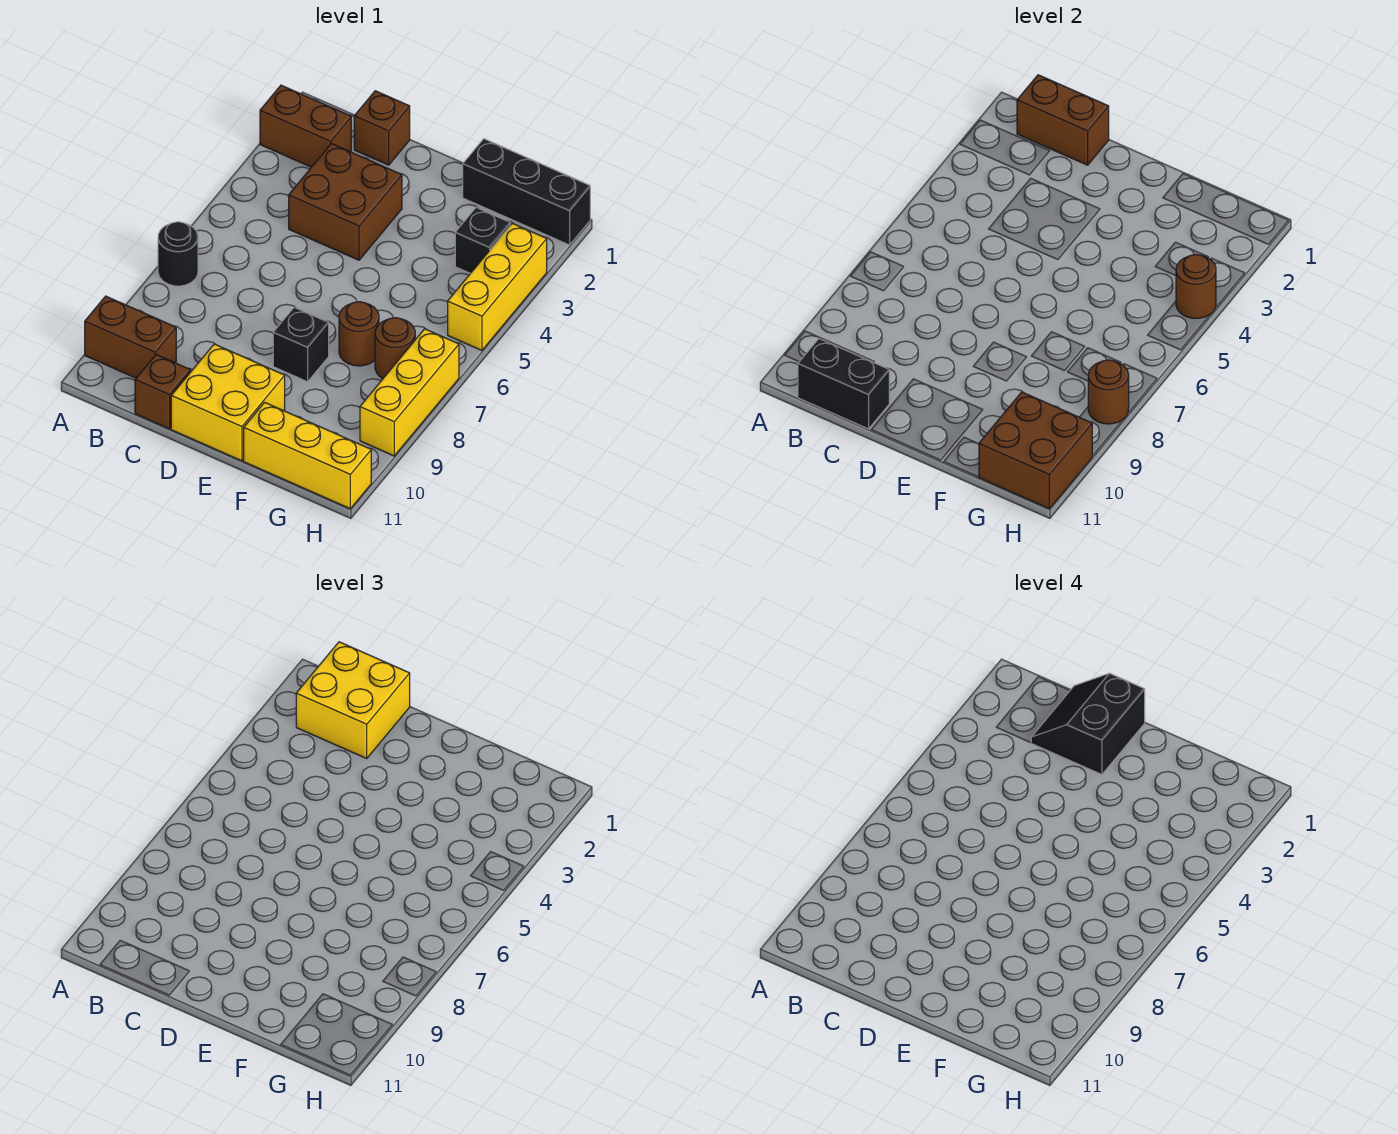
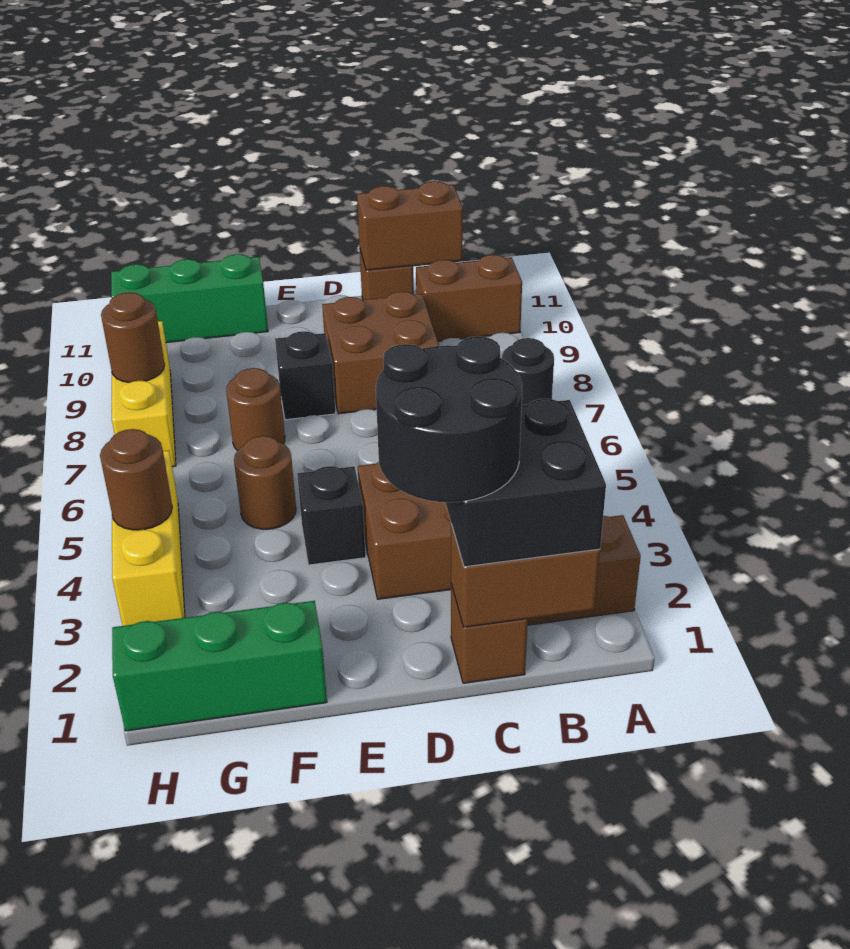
yellow brick B1:C2 level 3 -> black brick B1:C2 level 3
black brick B11:C11 level 2 -> brown brick B11:C11 level 2
black slope C1:D2 level 4 top D -> black round brick C1:D2 level 4
yellow brick D10:E11 level 1 -> none
black brick F1:H1 level 1 -> green brick F1:H1 level 1
yellow brick F11:H11 level 1 -> green brick F11:H11 level 1
black brick G3 level 1 -> black brick E4 level 1
brown round brick G7 level 1 -> brown round brick F5 level 1
brown brick G10:H11 level 2 -> brown brick C8:D9 level 1

